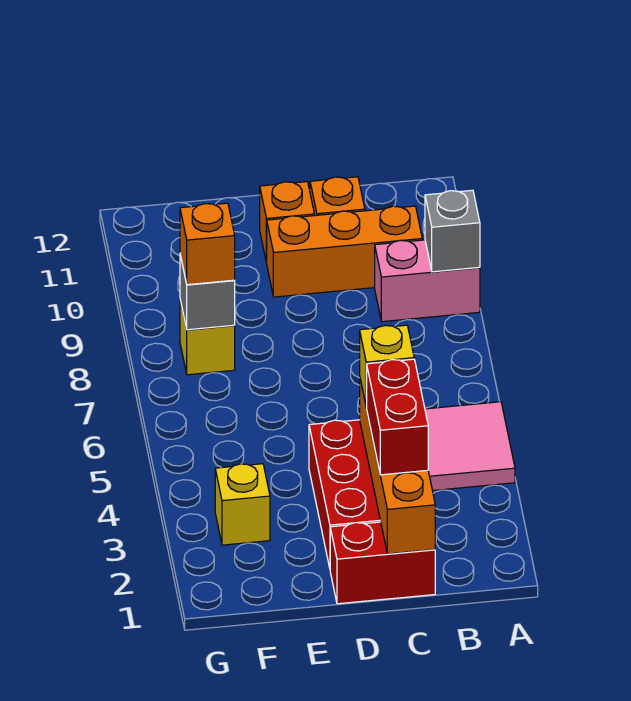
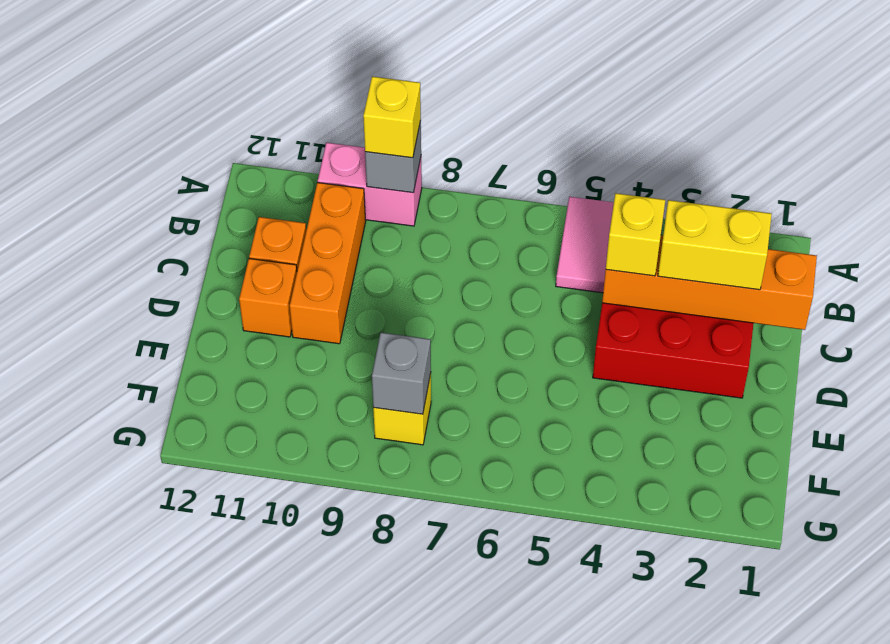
pink brick A9:B9 level 1 -> pink brick A9:A10 level 1
red brick C1:D1 level 1 -> none
red brick C2:C3 level 3 -> yellow brick C2:C3 level 3
yellow brick F3 level 1 -> yellow brick A9 level 3
orange brick F8 level 3 -> none

